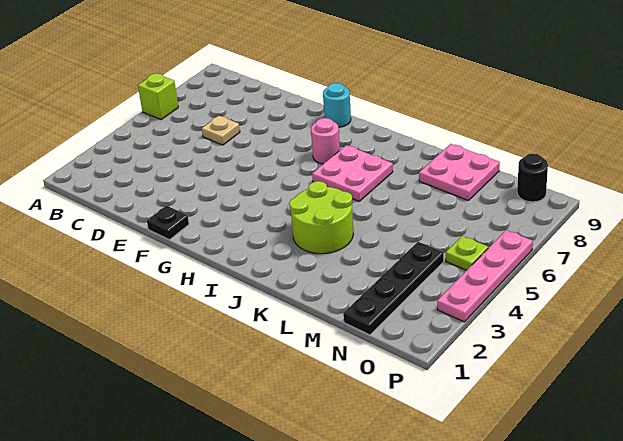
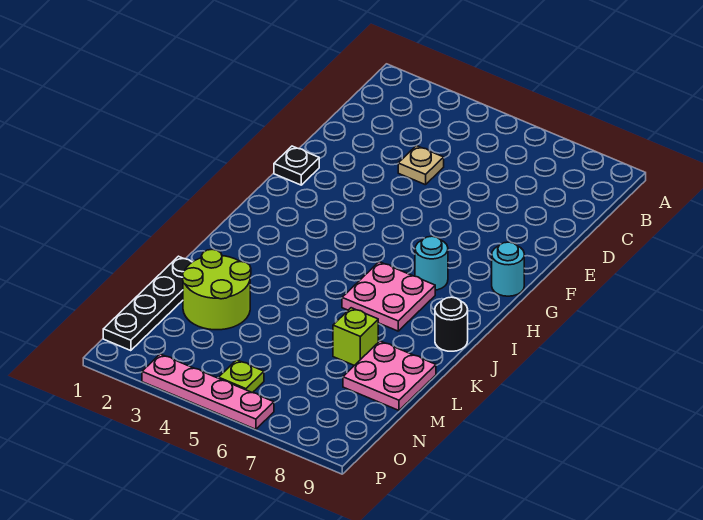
lime brick A6 level 1 -> lime brick L7 level 1
tan plate D6 level 1 -> tan plate D4 level 1
pink round brick H7 level 1 -> cyan round brick H7 level 1
lime round brick J3:K4 level 1 -> lime round brick L2:M3 level 1
black plate N1:N4 level 1 -> black plate L1:O1 level 1
black round brick O9 level 1 -> black round brick J9 level 1

